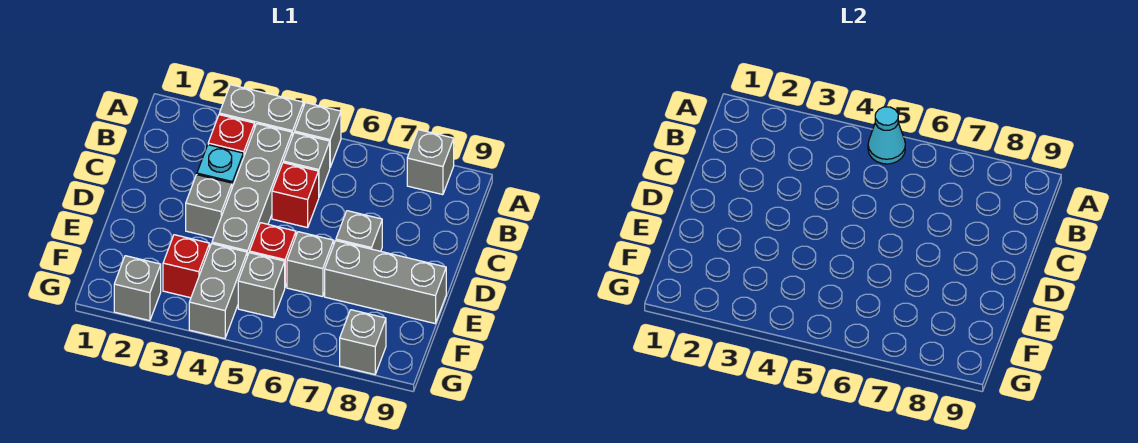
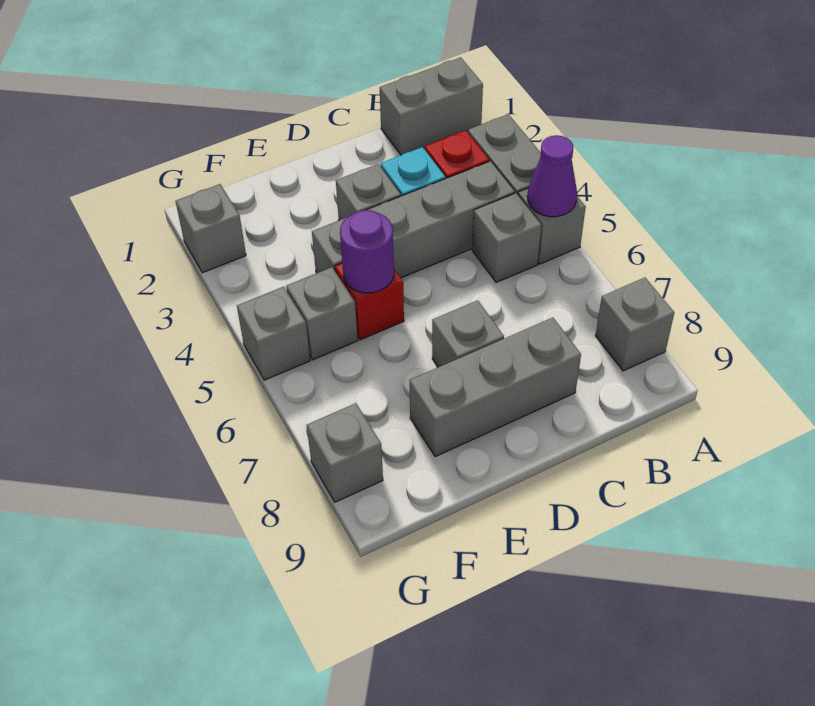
cyan cone A5 level 2 -> purple cone A5 level 2
red brick C5 level 1 -> none
none -> purple round brick E5 level 2
grey brick E6 level 1 -> grey brick G5 level 1
grey brick E7:E9 level 1 -> grey brick C8:E8 level 1
red brick F3 level 1 -> none
grey brick F4:G4 level 1 -> grey brick A1:B1 level 1

